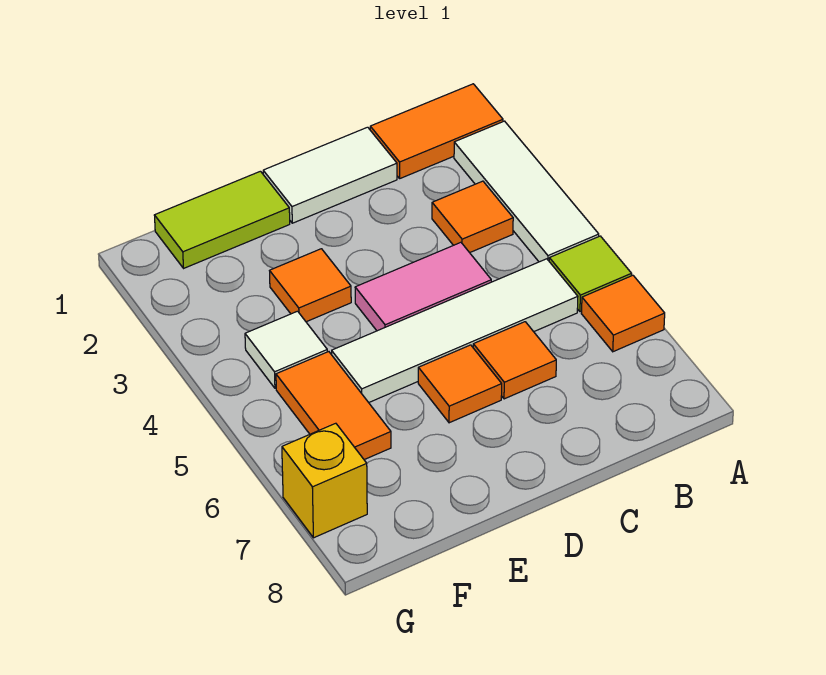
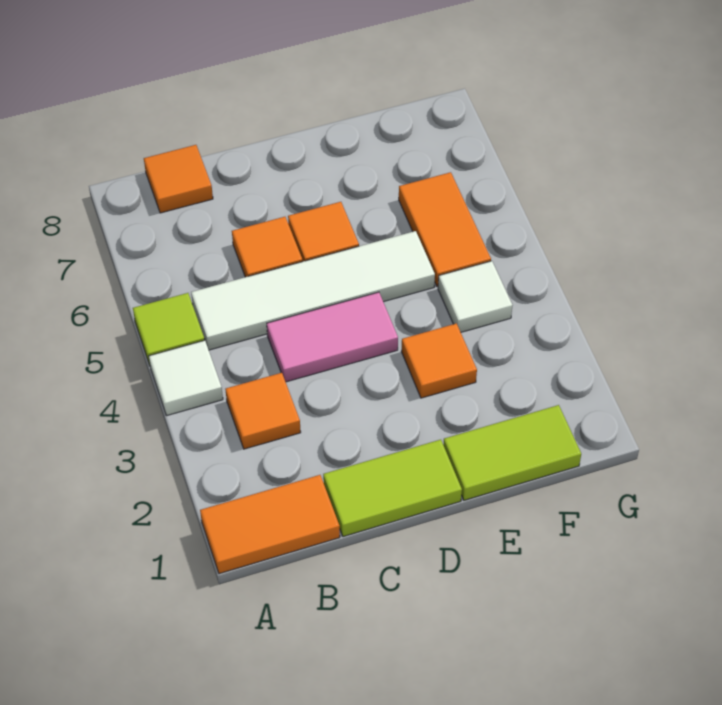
white tile A2:A4 level 1 -> white tile A4 level 1
orange tile A6 level 1 -> orange tile B8 level 1
white tile C1:D1 level 1 -> lime tile C1:D1 level 1
yellow brick G7 level 1 -> none

